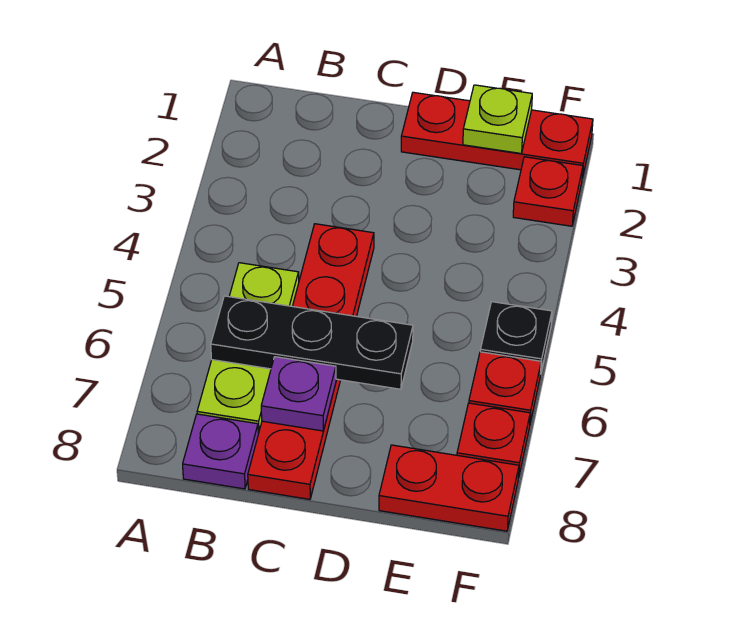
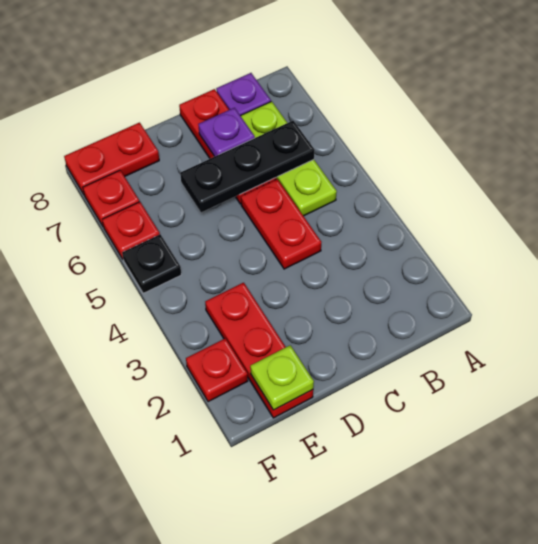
red plate D1:F1 level 1 -> red plate E1:E3 level 1

